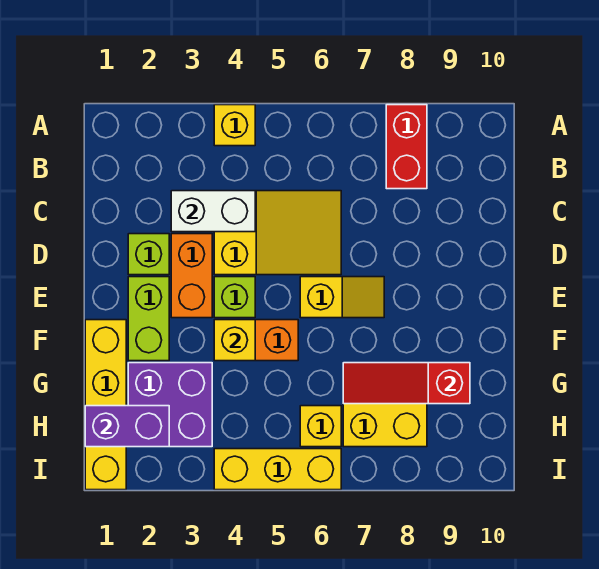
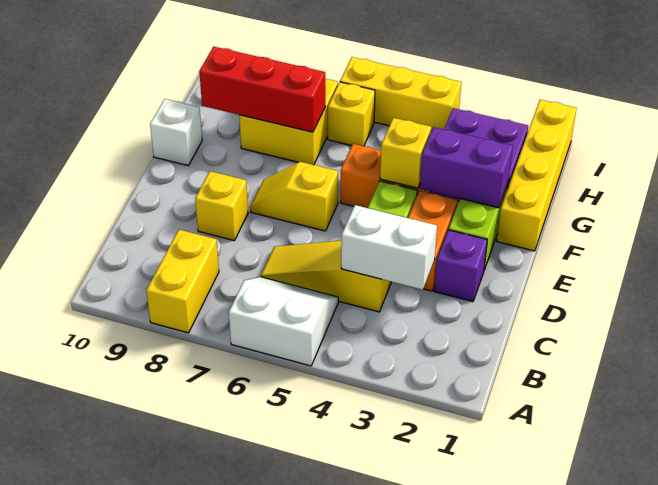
yellow brick A4 level 1 -> yellow brick D8 level 1
none -> white slope A5:B6 level 1 top A
red brick A8:B8 level 1 -> yellow brick A8:B8 level 1
yellow slope C4:D6 level 1 top 4 -> yellow slope C4:C6 level 1 top 4
lime brick D2 level 1 -> purple brick D2 level 1
none -> white brick F10 level 1
red slope G7:G9 level 2 top 9 -> red brick G7:G9 level 2
purple brick H1:H2 level 2 -> purple brick F2:F3 level 2

